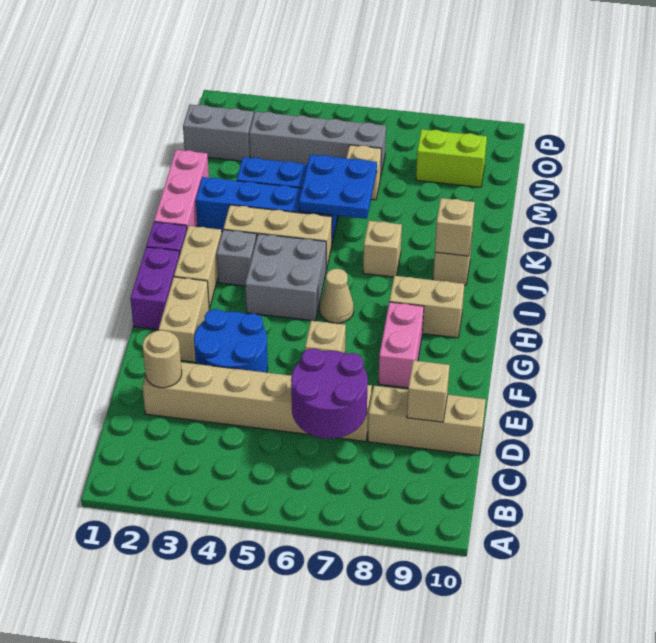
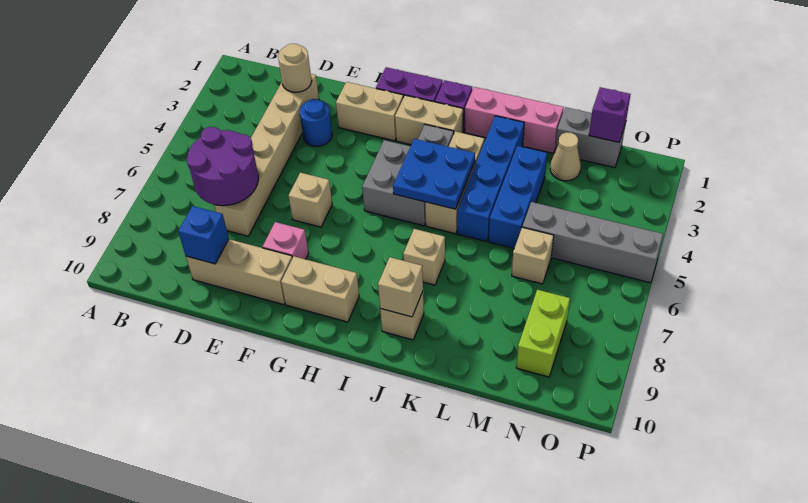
tan brick D8:D10 level 1 -> tan brick D9:F9 level 1
tan brick D9 level 2 -> blue brick D9 level 2
blue round brick E3:F4 level 1 -> blue round brick E3 level 1
pink brick F8:G8 level 1 -> pink brick F8 level 1
tan cone H6 level 1 -> tan cone M2 level 1
tan brick H8:H9 level 1 -> tan brick G9:H9 level 1
blue plate K5:L6 level 2 -> blue plate I4:J5 level 2
grey brick N1:N2 level 1 -> grey brick M1:N1 level 1
none -> purple brick N1 level 2
grey brick N3:N6 level 1 -> grey brick M5:P5 level 1

